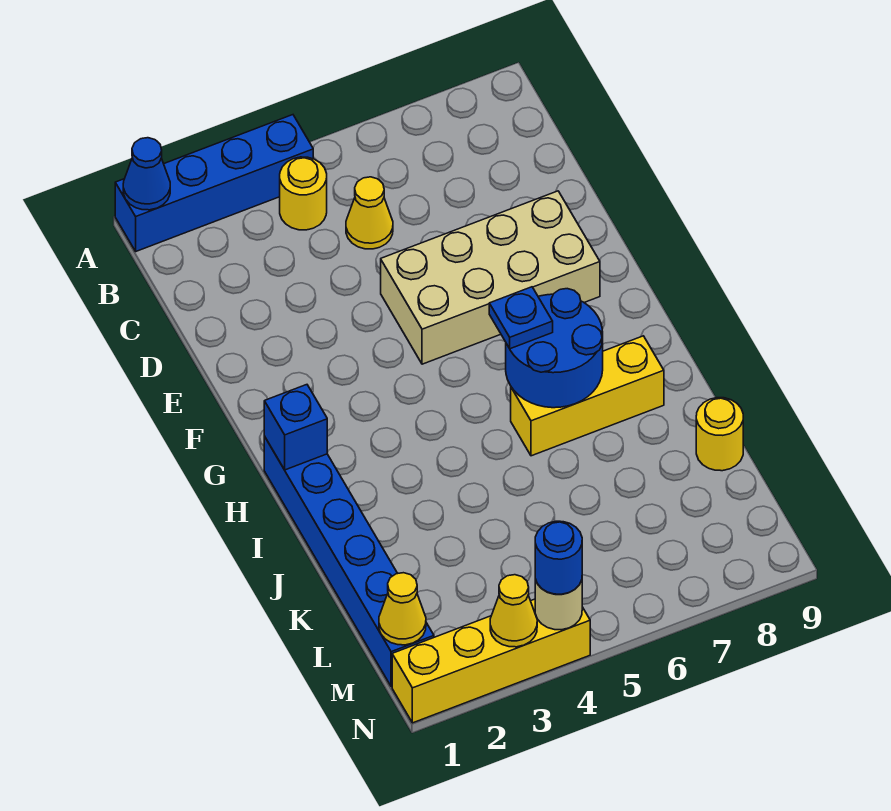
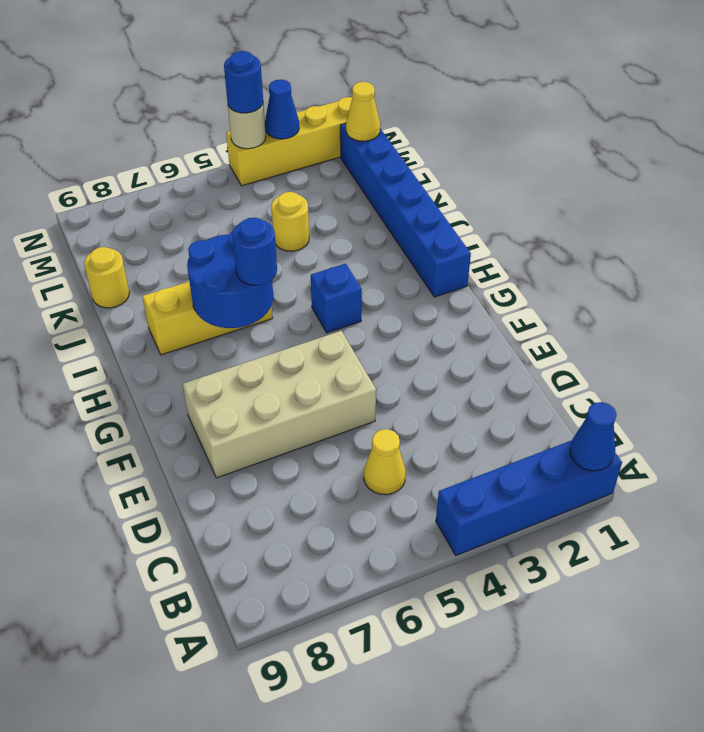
yellow round brick B4 level 1 -> yellow round brick K4 level 1
blue brick H1 level 2 -> blue brick H4 level 1
blue plate H6 level 3 -> blue round brick H6 level 3
yellow cone N3 level 2 -> blue cone N3 level 2

